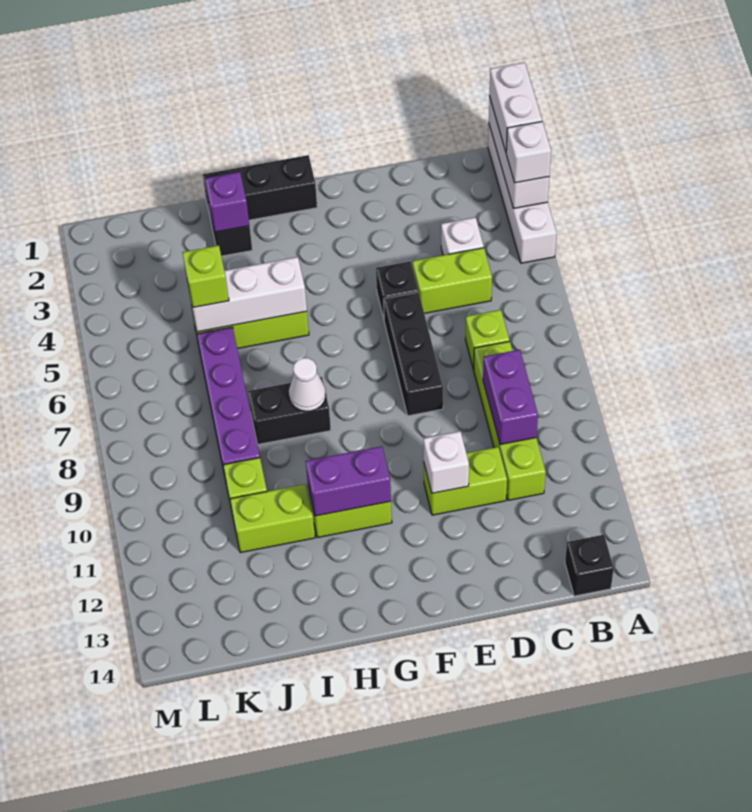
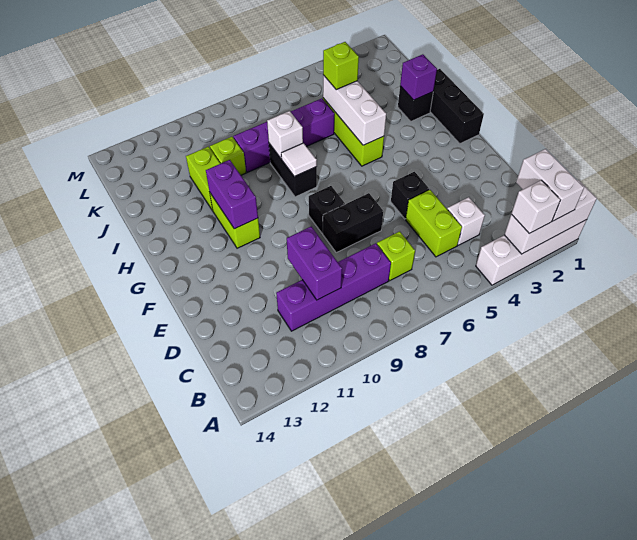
white brick A1:A2 level 3 -> white brick A2:B2 level 3
black brick B14 level 1 -> black brick F8 level 1
lime brick C8:C11 level 1 -> purple brick C8:C11 level 1
purple brick C9:C10 level 2 -> purple brick C10:D10 level 2
lime brick D11:E11 level 1 -> none
black brick E6:E8 level 1 -> black brick E7:E8 level 1
white brick E11 level 2 -> white brick I8 level 2
white cone H8 level 2 -> white tile H8 level 2

